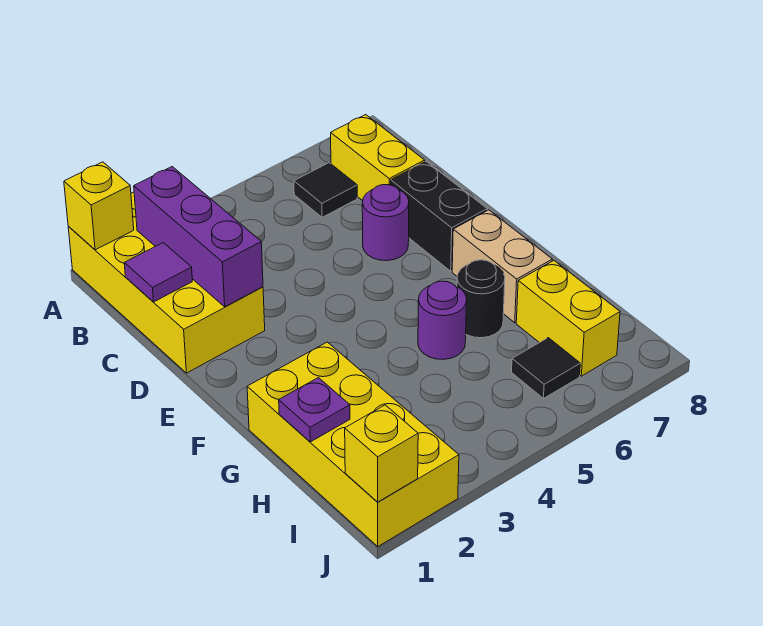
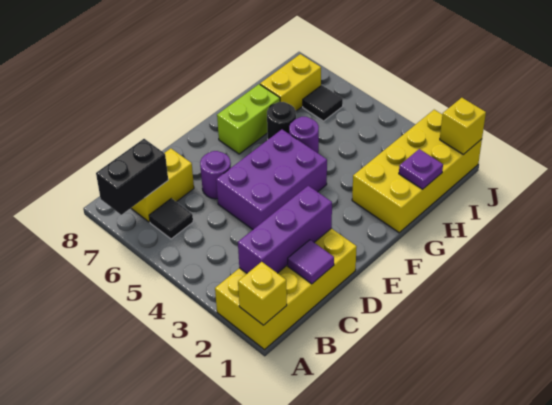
none -> purple brick D4:F5 level 1
black brick D7:E7 level 1 -> black brick A7:B7 level 2
tan brick F7:G7 level 1 -> lime brick F7:G7 level 1

